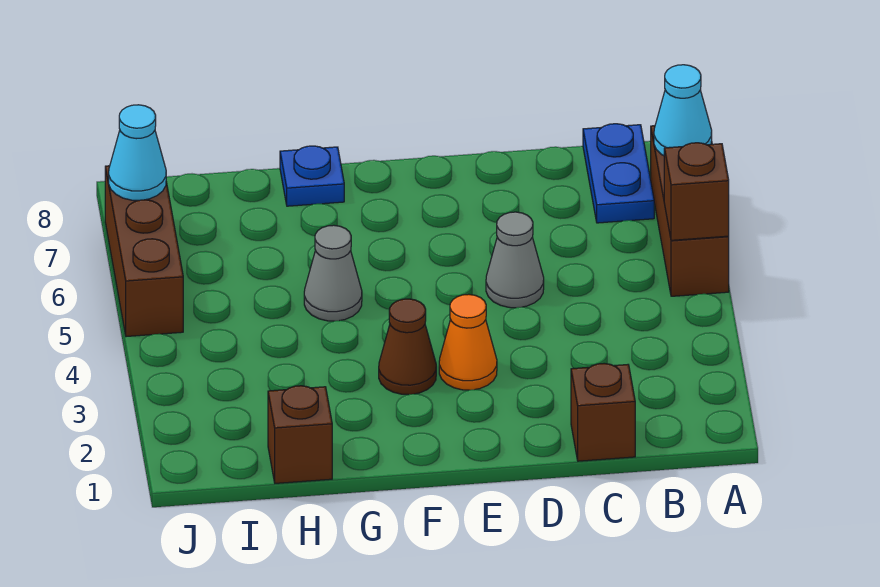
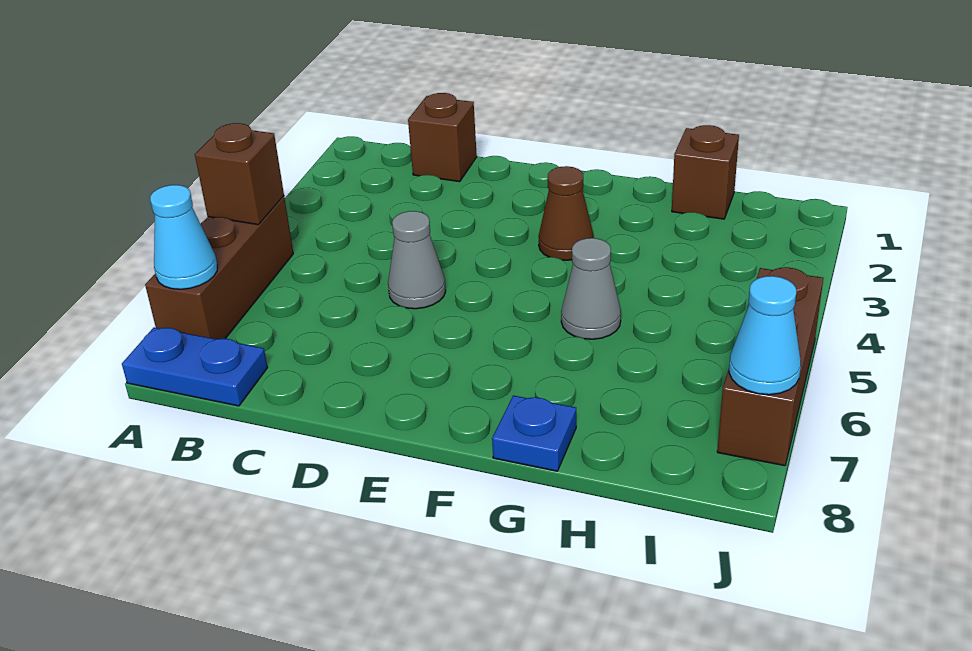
blue plate B7:B8 level 1 -> blue plate A8:B8 level 1
orange cone E3 level 1 -> none

